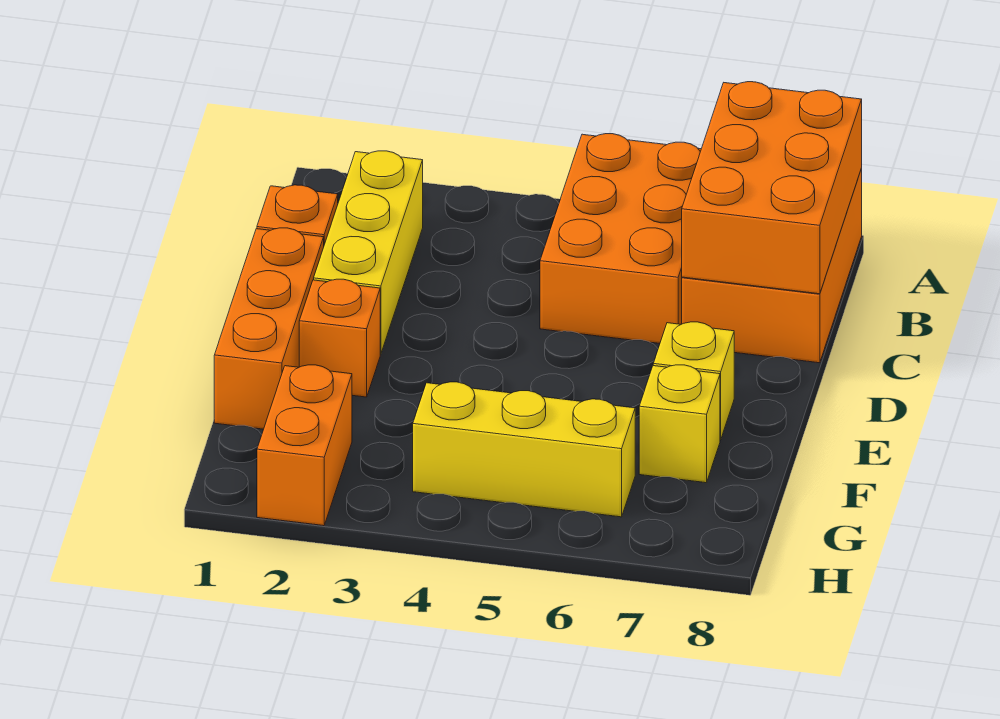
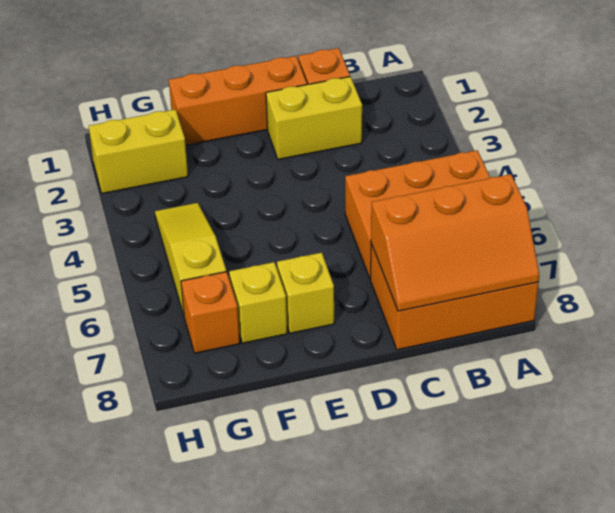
orange brick A7:C8 level 2 -> orange slope A7:C8 level 2 top 7
yellow brick B2:D2 level 1 -> yellow brick C2:D2 level 1
orange brick E2 level 1 -> orange brick G7 level 1
orange brick G2:H2 level 1 -> yellow brick G2:H2 level 1
yellow brick G4:G6 level 1 -> yellow slope G4:G6 level 1 top 6

